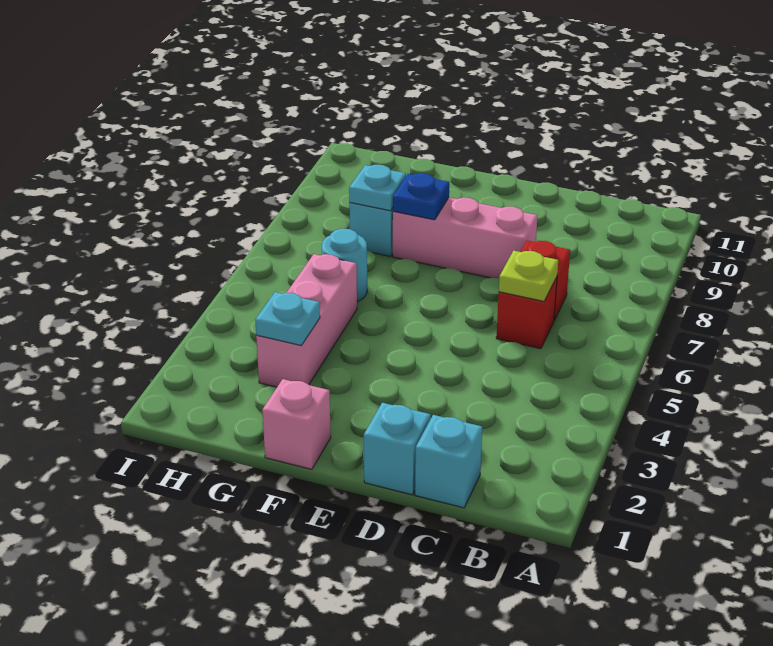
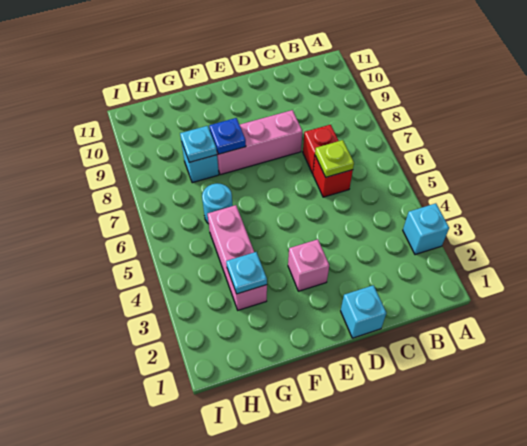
cyan brick C1 level 1 -> cyan brick A3 level 1
pink brick F1 level 1 -> pink brick E3 level 1

